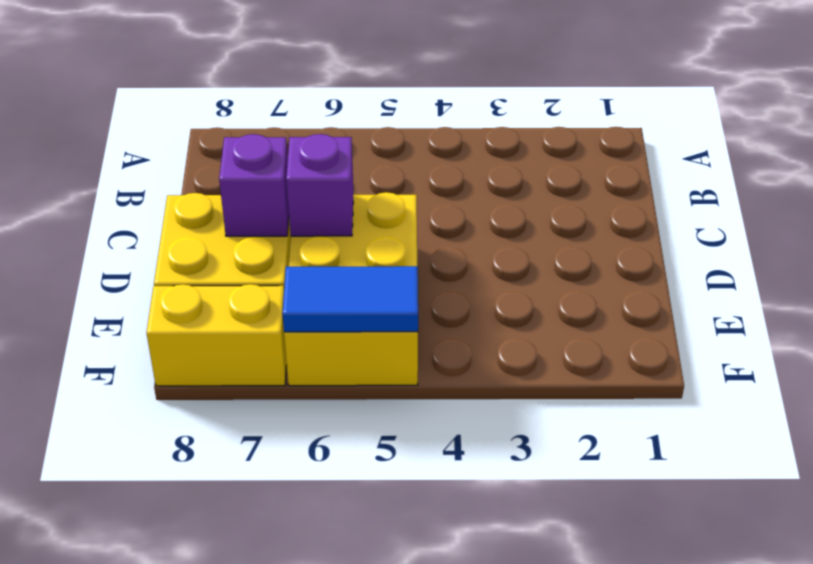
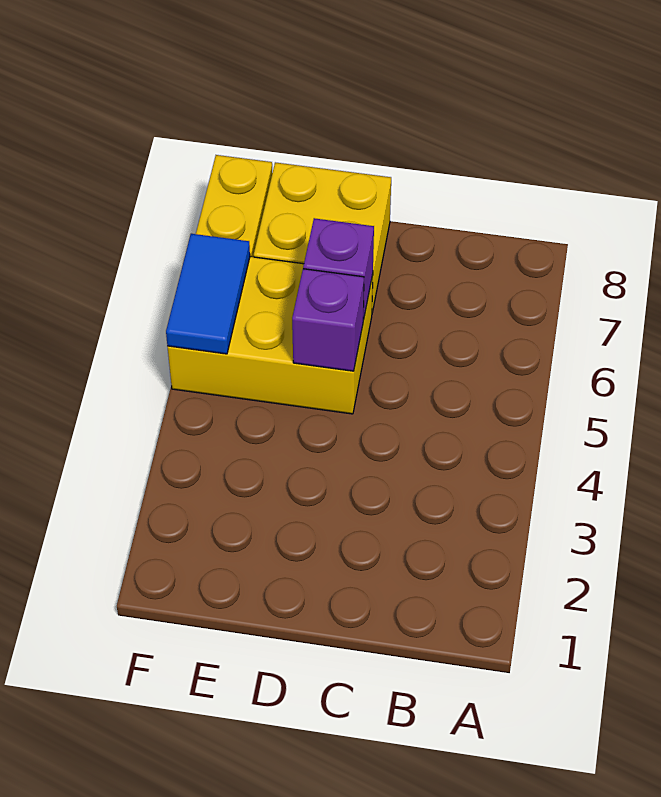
purple brick D7 level 2 -> purple brick D5 level 2

